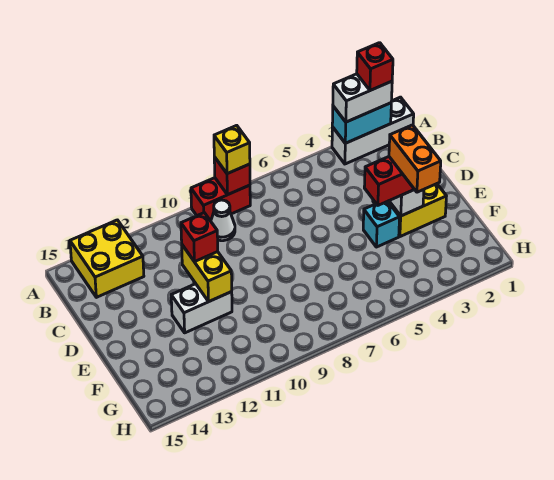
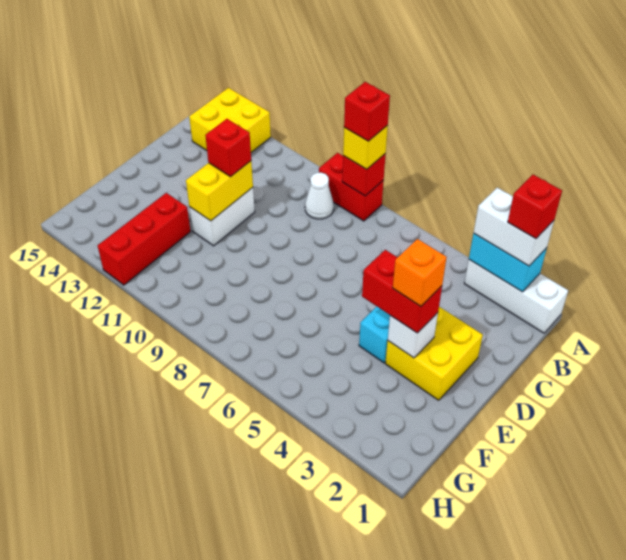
none -> red brick A8 level 4
orange brick E3:F3 level 4 -> orange brick E3 level 4
white brick E11:E12 level 1 -> white brick D11:E11 level 1
none -> red brick F12:H12 level 1

